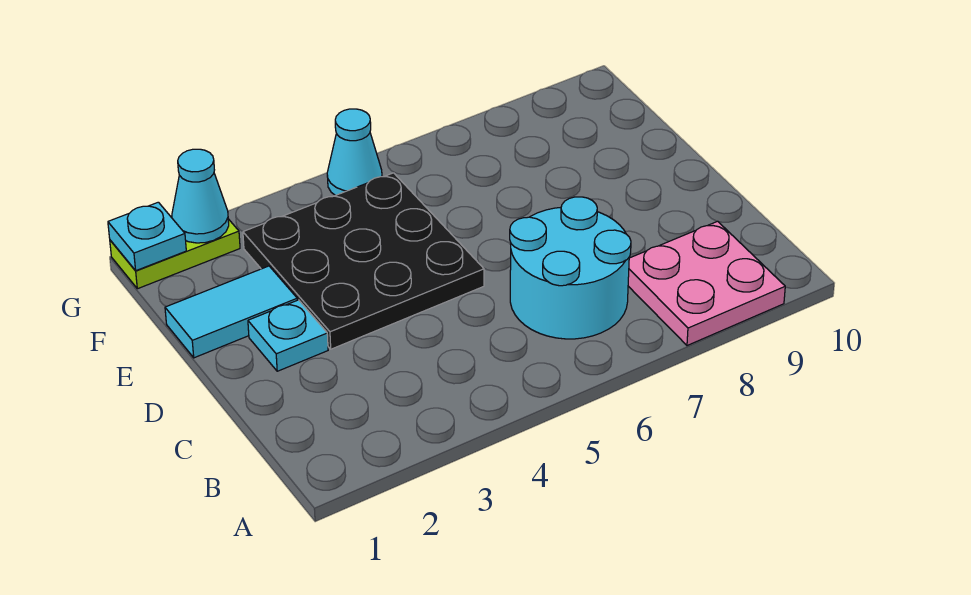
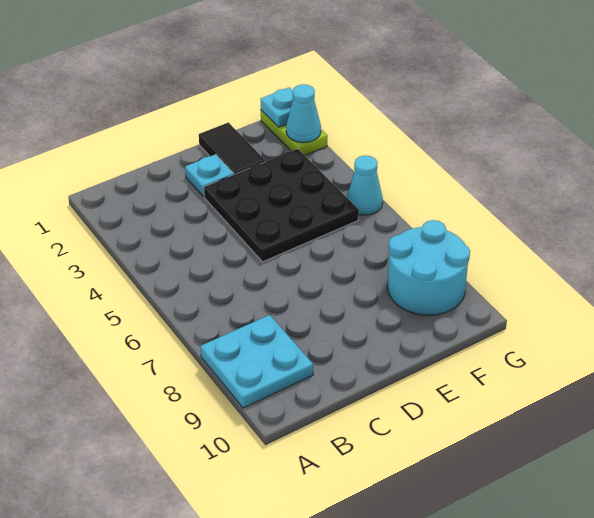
pink plate A8:B9 level 1 -> cyan plate A8:B9 level 1
cyan round brick B6:C7 level 1 -> cyan round brick F8:G9 level 1
cyan tile E1:E2 level 1 -> black tile E1:E2 level 1

